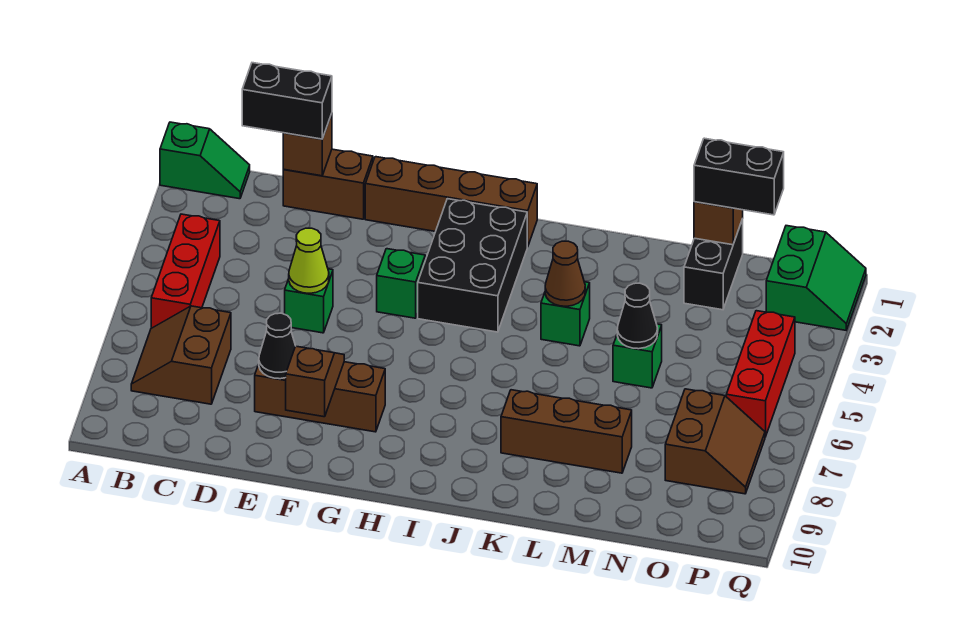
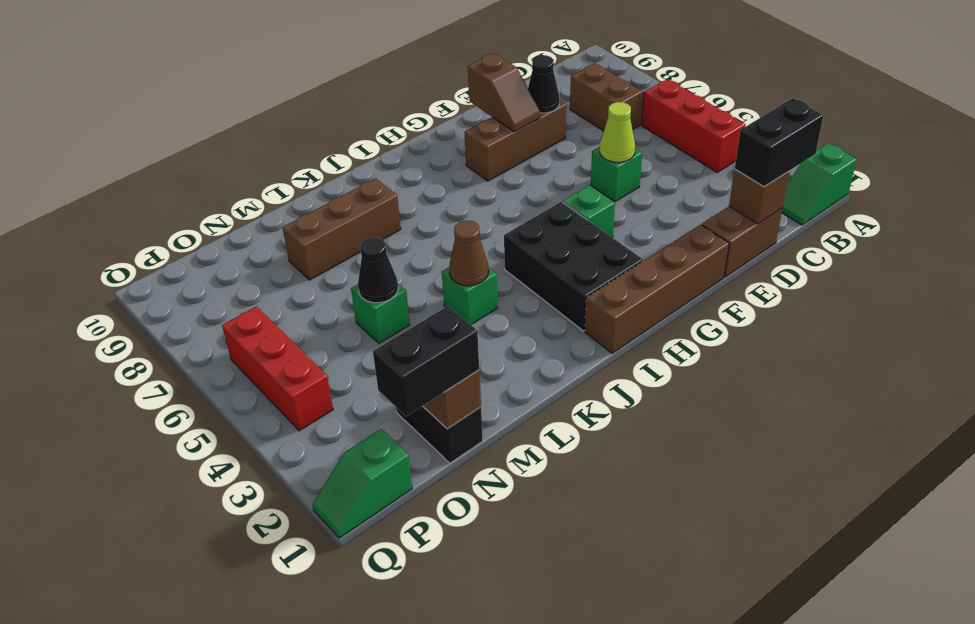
brown slope O7:P8 level 1 top O -> none
green slope P1:Q2 level 1 top P -> green slope P1:Q1 level 1 top P

